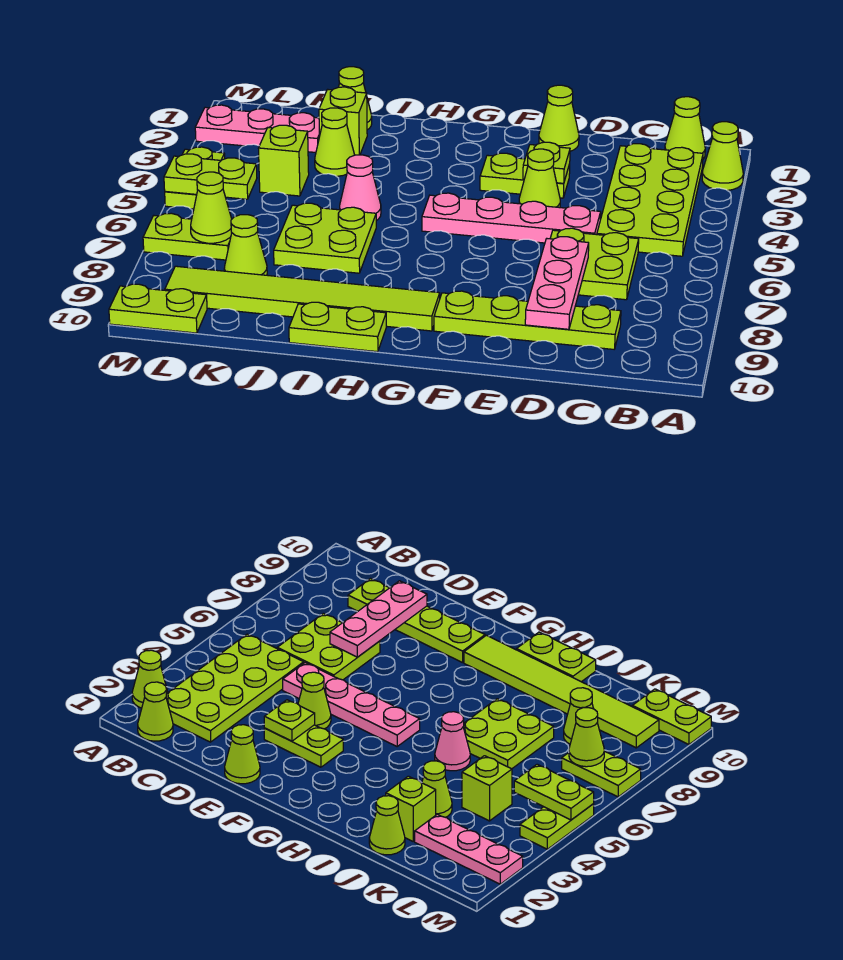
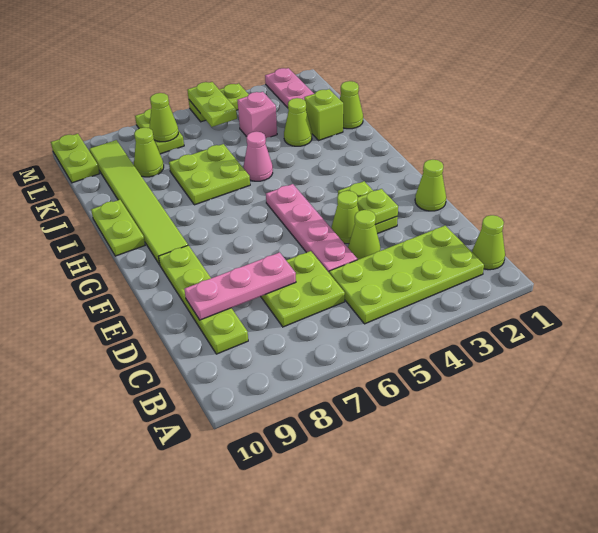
lime cone A2 level 1 -> lime cone D4 level 1
lime brick K4 level 1 -> pink brick K4 level 1

